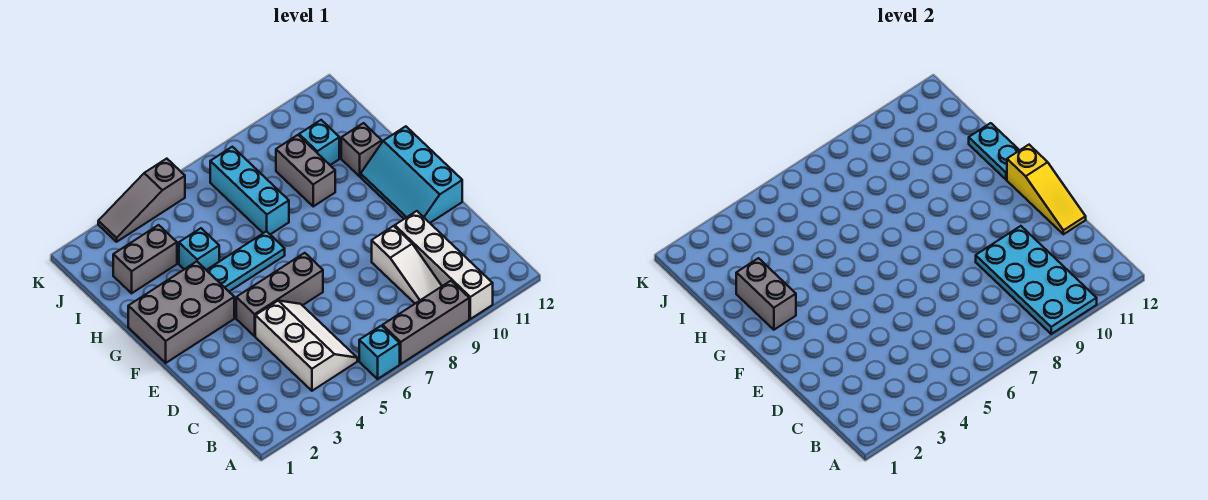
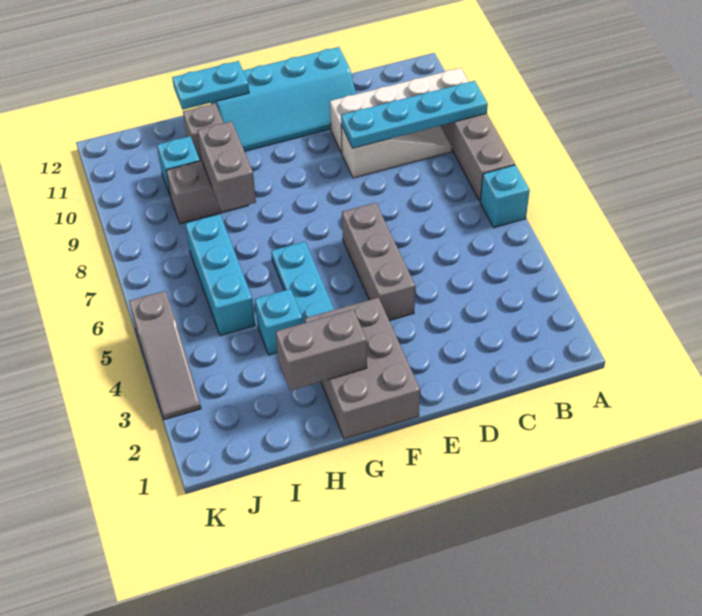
cyan plate A9:D10 level 2 -> cyan plate A9:D9 level 2
white slope B4:D5 level 1 top 4 -> none
yellow slope D12:F12 level 2 top F -> none
cyan slope E11:G12 level 1 top 12 -> cyan slope D11:G12 level 1 top 12
cyan brick H7:J7 level 1 -> cyan brick I5:I7 level 1
grey brick I2:I3 level 1 -> grey brick H8:H9 level 2

